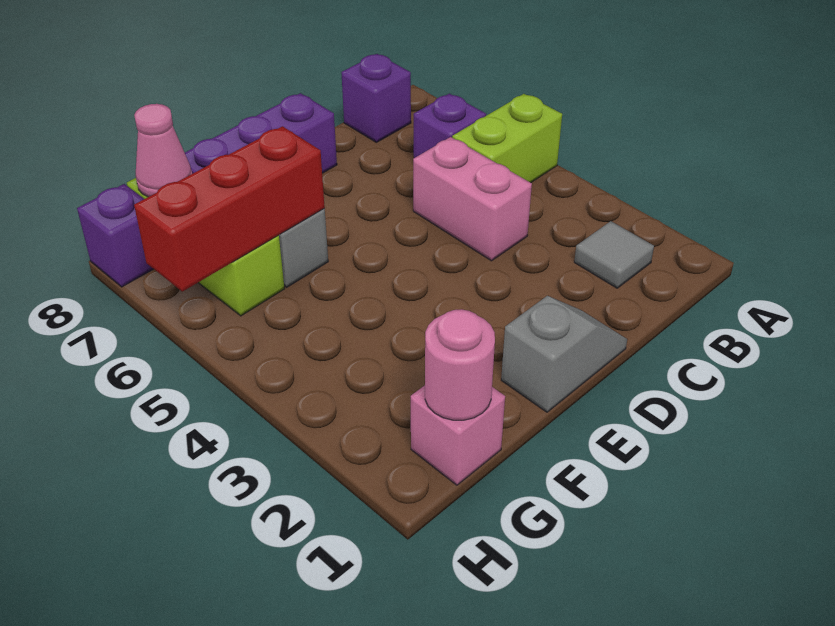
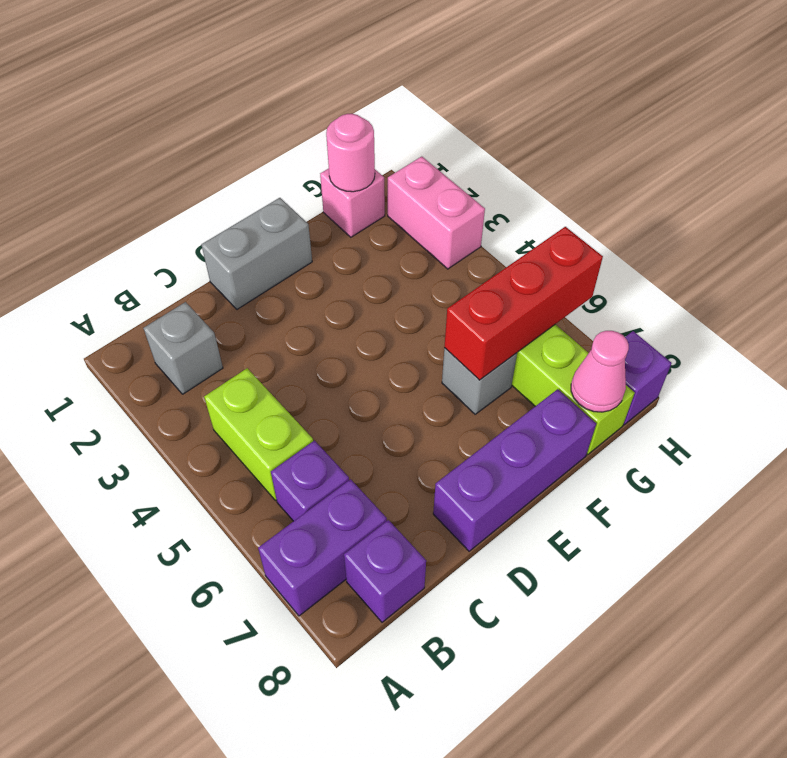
lime brick A5:B5 level 1 -> lime brick B4:B5 level 1
none -> purple brick A7:B7 level 1
grey tile B2 level 1 -> grey brick B2 level 1
pink brick C4:C5 level 1 -> pink brick H2:H3 level 1
grey slope D1:E1 level 1 top E -> grey brick D1:E1 level 1

